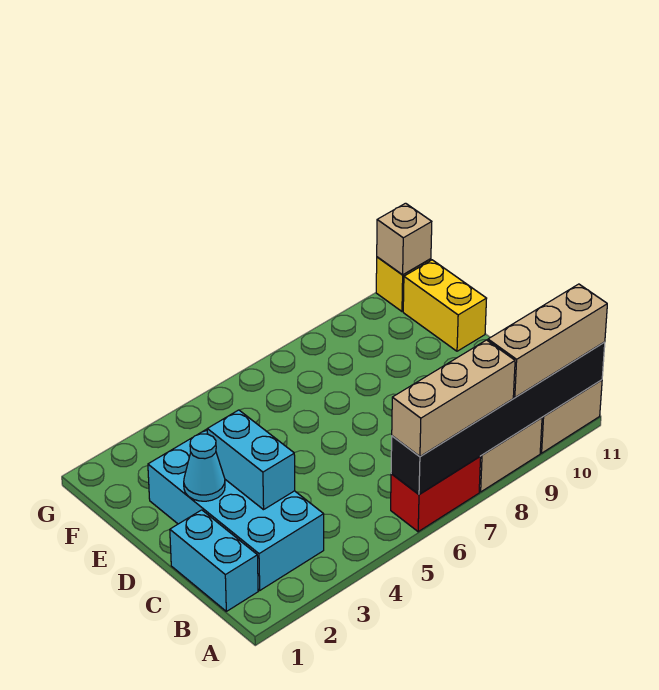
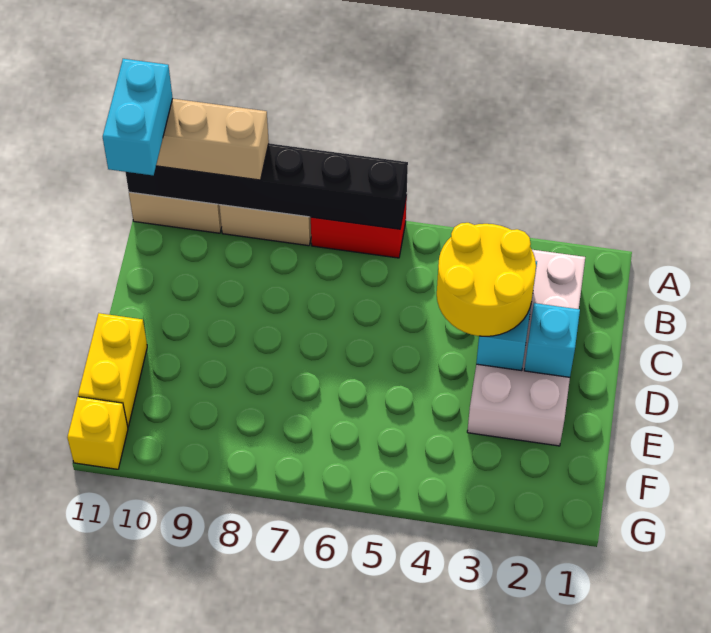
tan brick A6:A8 level 3 -> none
cyan brick B1:C1 level 1 -> cyan brick A11:B11 level 4
cyan brick B2:E3 level 1 -> white brick B2:E3 level 1
none -> yellow round brick C3:D4 level 3
cyan cone D2 level 2 -> cyan brick D2 level 2
tan brick G11 level 2 -> none

